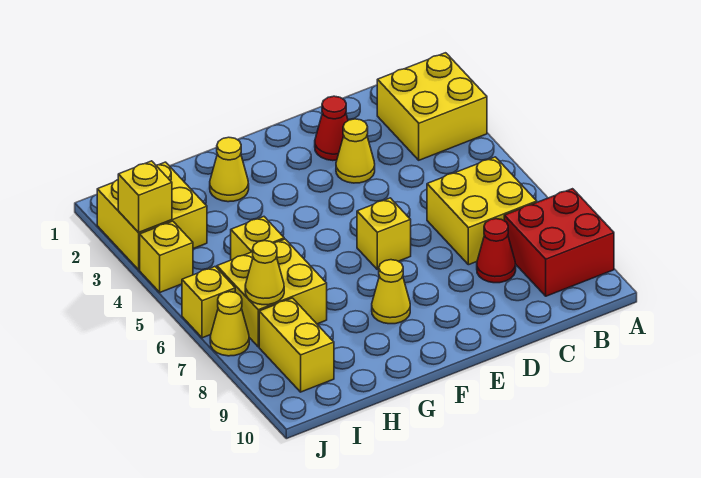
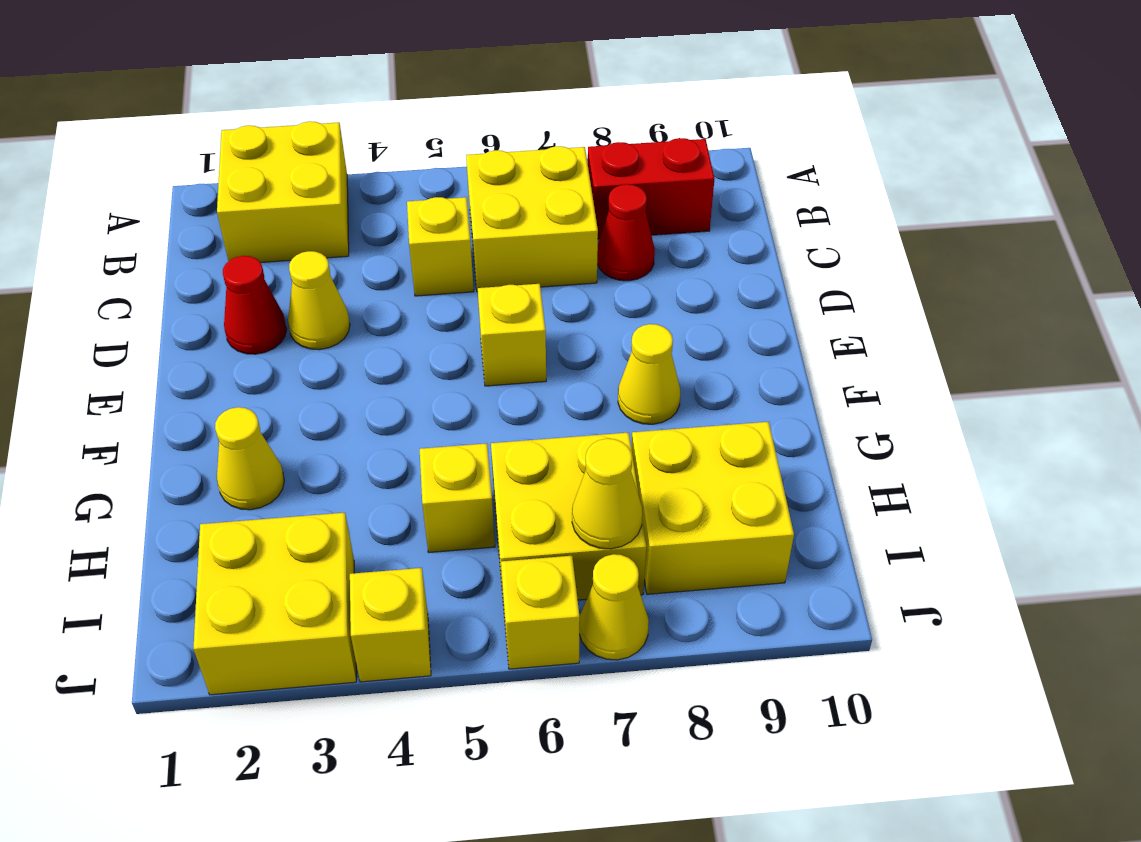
red brick A8:B9 level 1 -> red brick B8:B9 level 1
yellow brick I8:I9 level 1 -> yellow brick H8:I9 level 1
yellow brick J3 level 2 -> yellow brick C5 level 1

